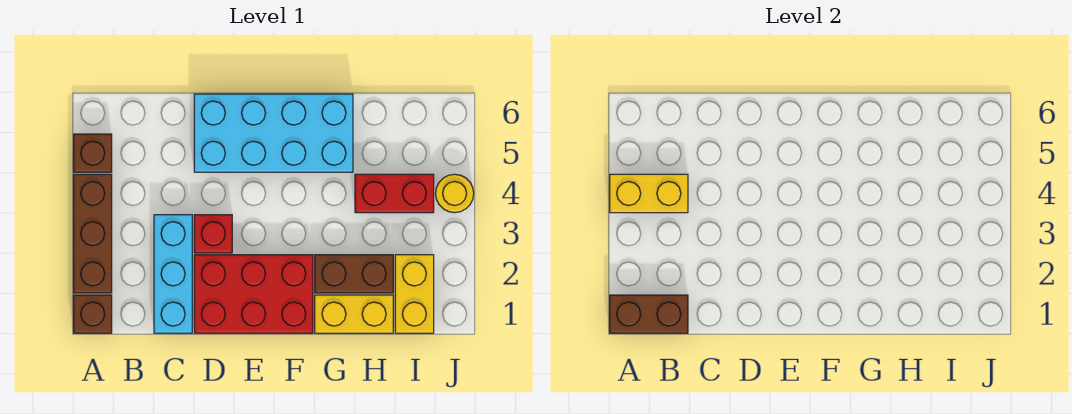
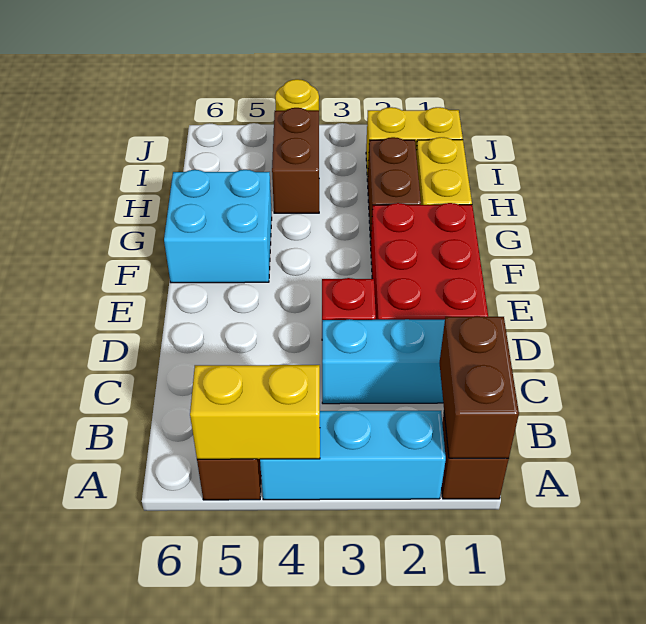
brown brick A2:A4 level 1 -> cyan brick A2:A4 level 1
yellow brick A4:B4 level 2 -> yellow brick A4:A5 level 2
cyan brick D5:G6 level 1 -> cyan brick F5:G6 level 1
red brick H4:I4 level 1 -> brown brick H4:I4 level 1

